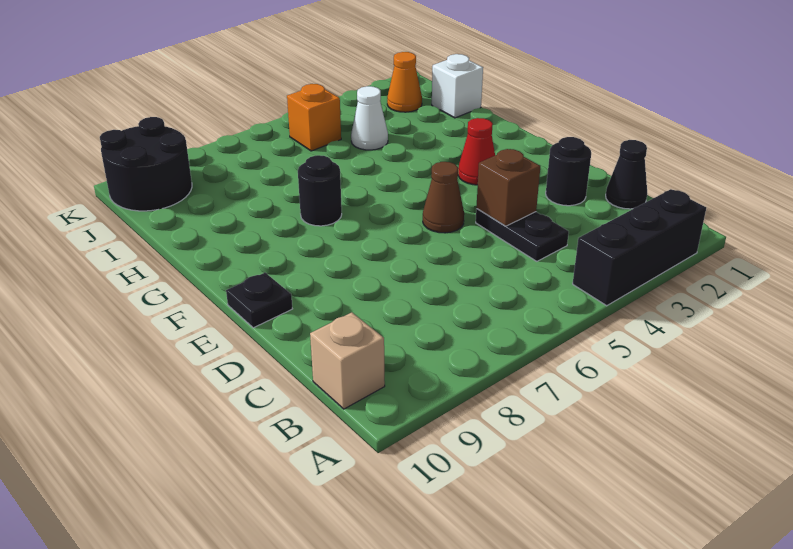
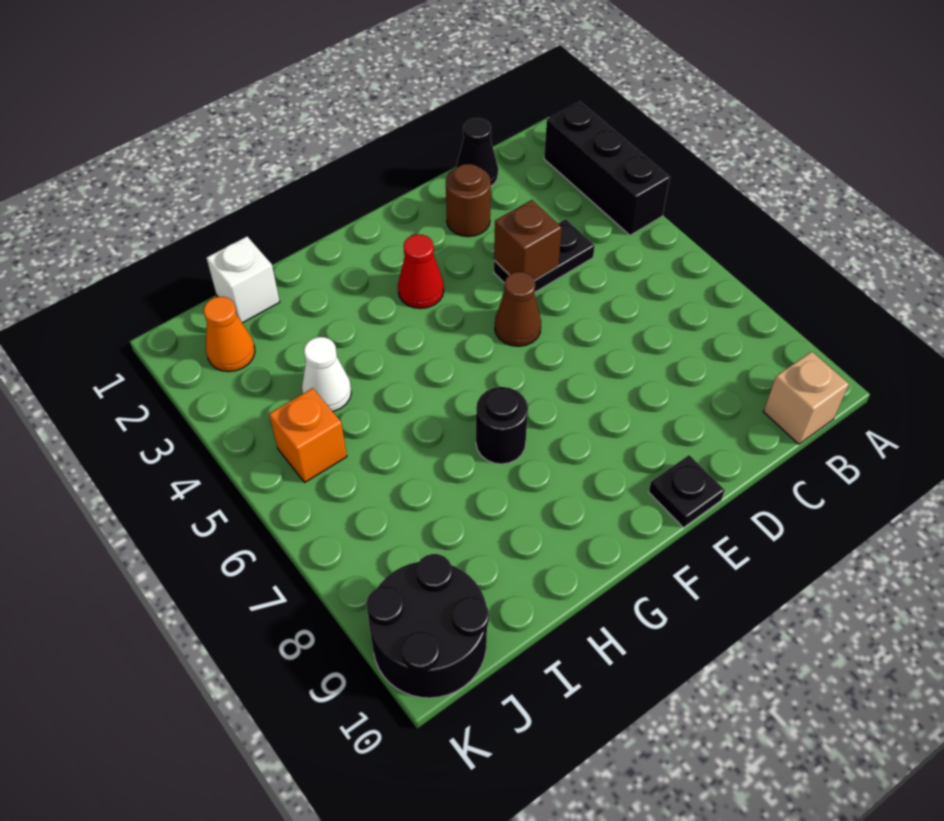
black round brick D2 level 1 -> brown round brick D2 level 1

